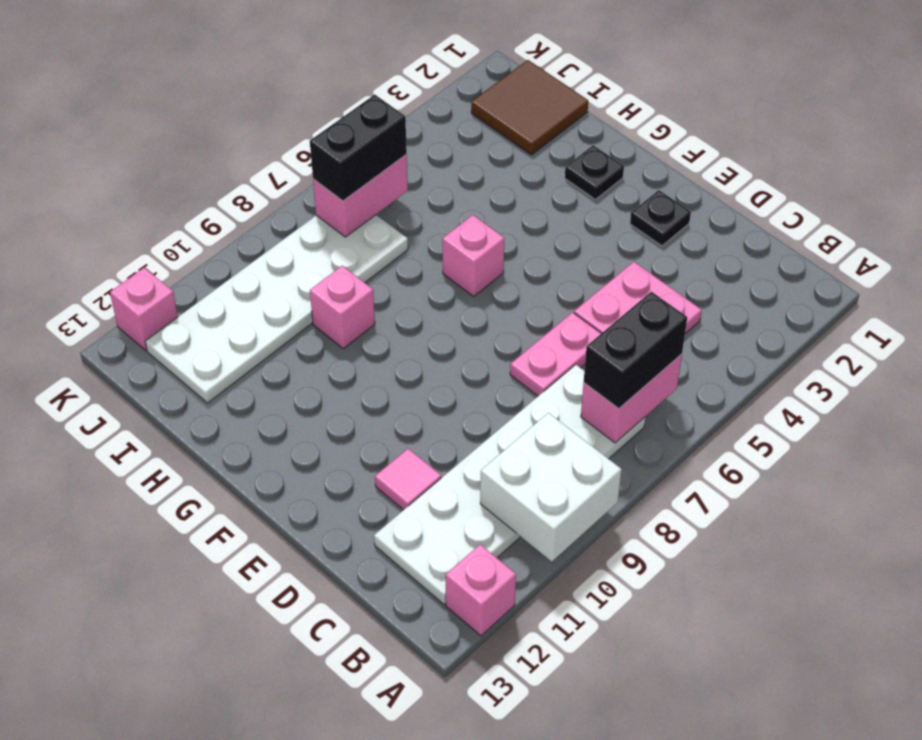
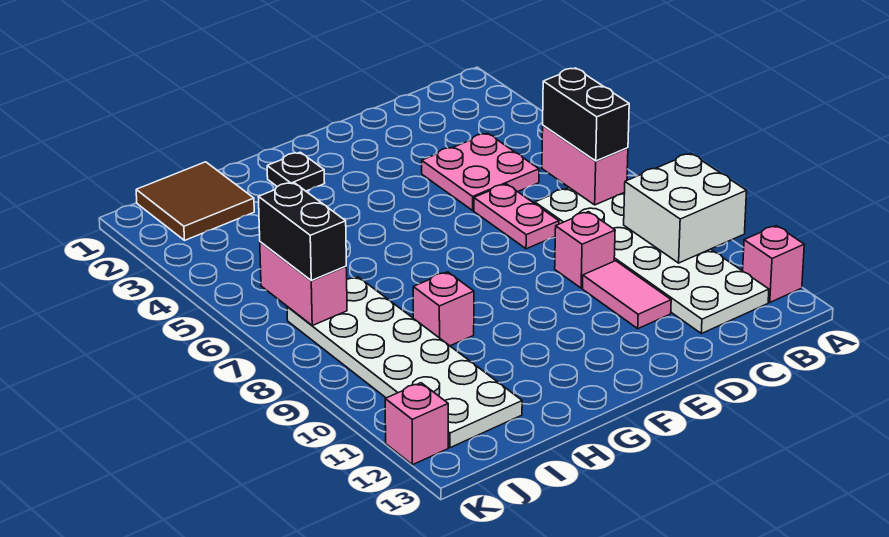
pink tile D11 level 1 -> pink tile D10:D11 level 1
black plate E2 level 1 -> none
pink brick G6 level 1 -> pink brick D9 level 1

